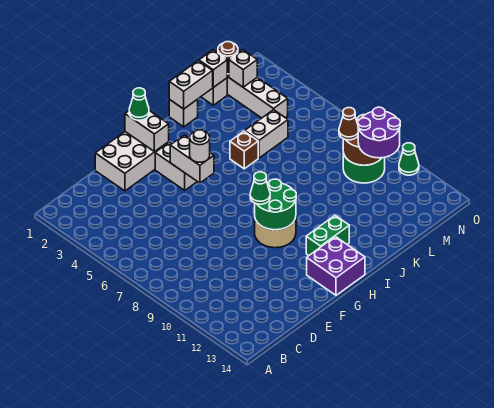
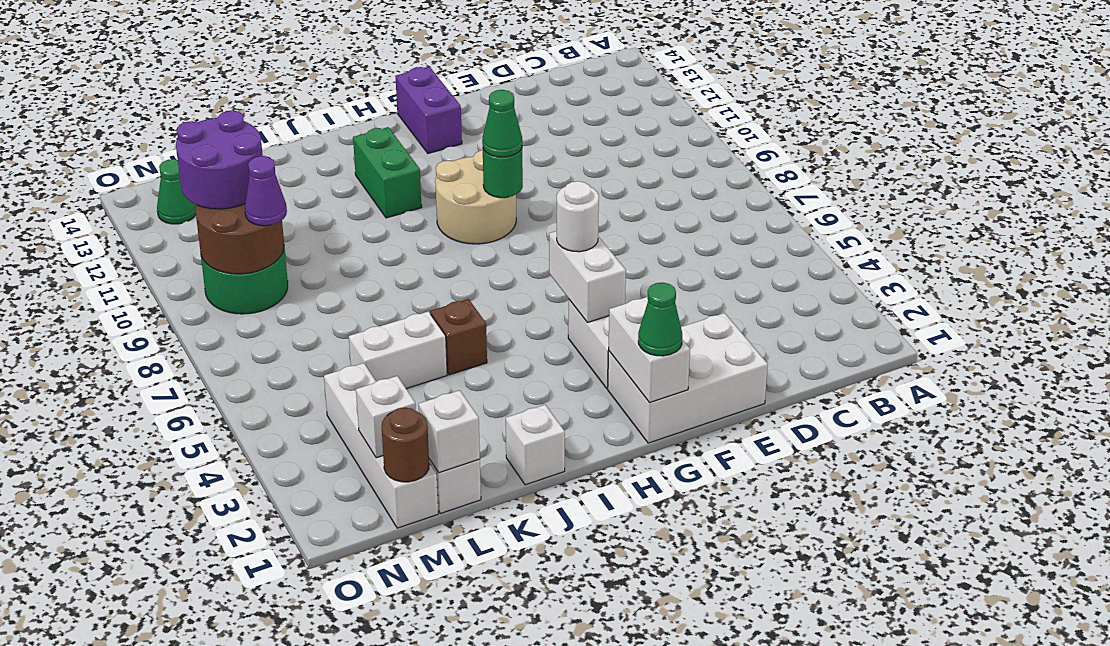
green round brick G9:H10 level 2 -> green round brick G9 level 2
purple brick G13:H14 level 1 -> purple brick G13:G14 level 1
green brick H12:I12 level 1 -> green brick I11:I12 level 1
white brick J1:K1 level 2 -> none
brown cone M9 level 3 -> purple cone M9 level 3
green cone O11 level 1 -> green cone N13 level 1

